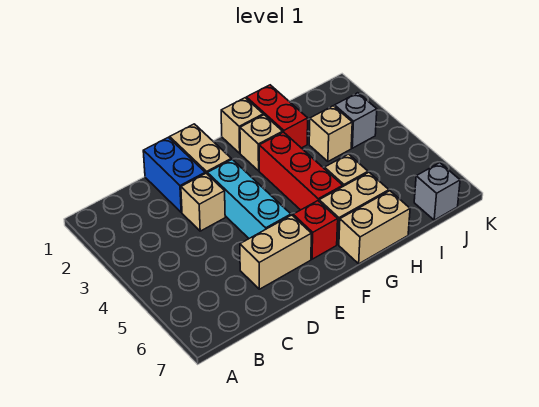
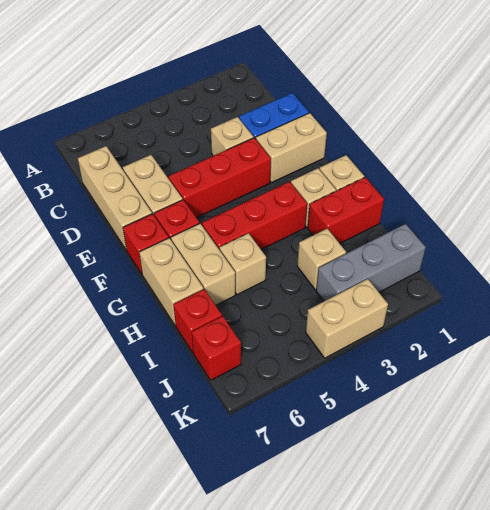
none -> tan brick C7:E7 level 1
cyan brick E3:E5 level 1 -> red brick E3:E5 level 1
none -> red brick F7 level 1
none -> red brick I7 level 1
grey brick J3 level 1 -> grey brick J1:J3 level 1
grey brick J7 level 1 -> red brick J7 level 1
none -> tan brick K3:K4 level 1

